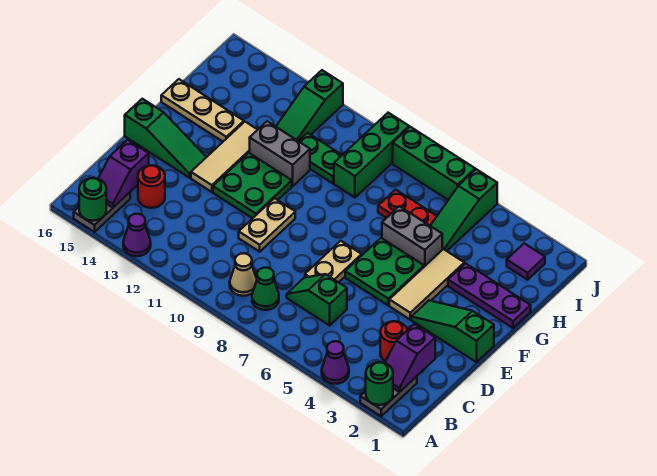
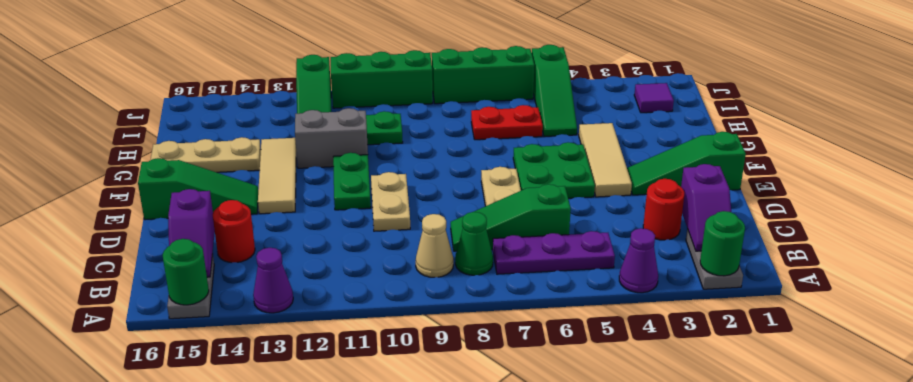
green slope C6:C7 level 1 top 6 -> green slope C6:C8 level 1 top 6
green plate E11:F12 level 1 -> green plate E11:F11 level 1
purple plate G1:G3 level 1 -> purple plate B5:B7 level 1
grey brick G5:G6 level 1 -> none
green brick H9:J9 level 1 -> green brick J9:J11 level 1

